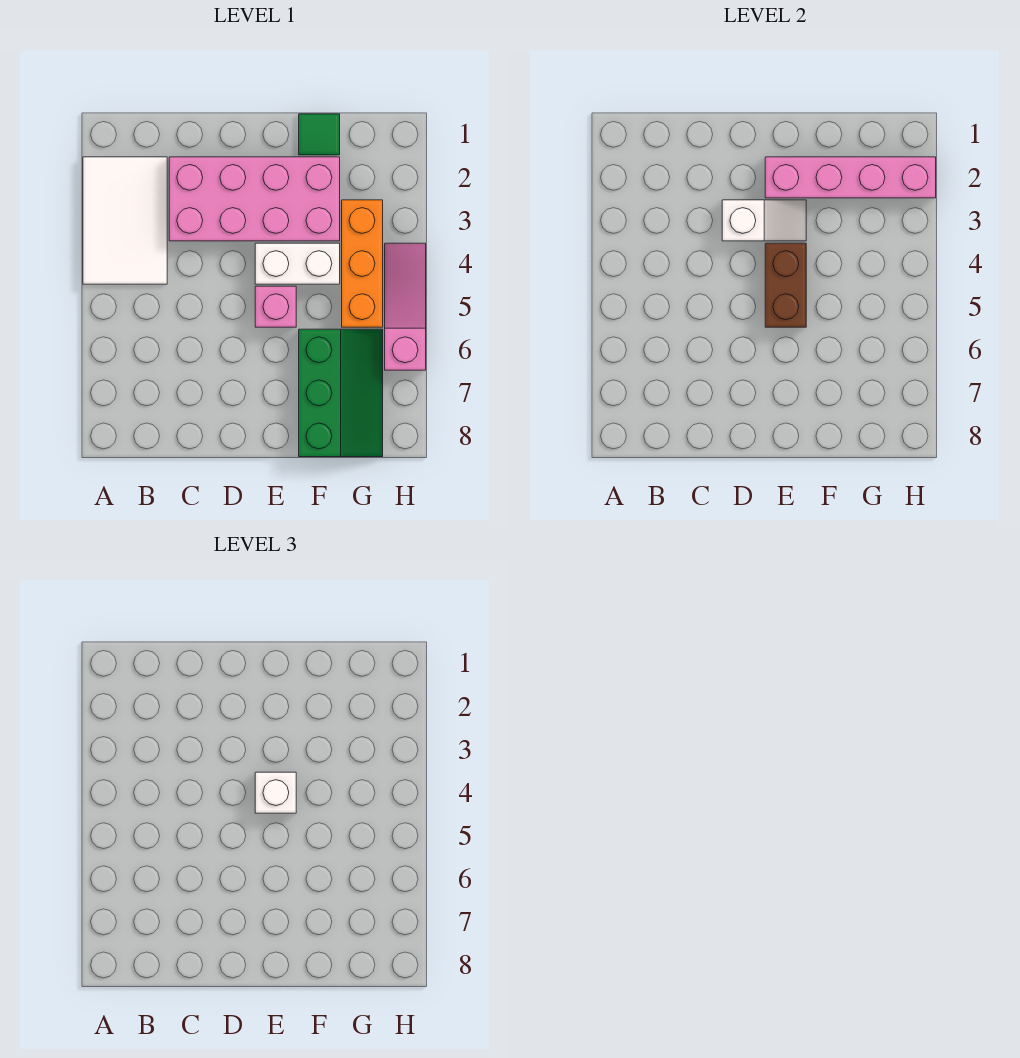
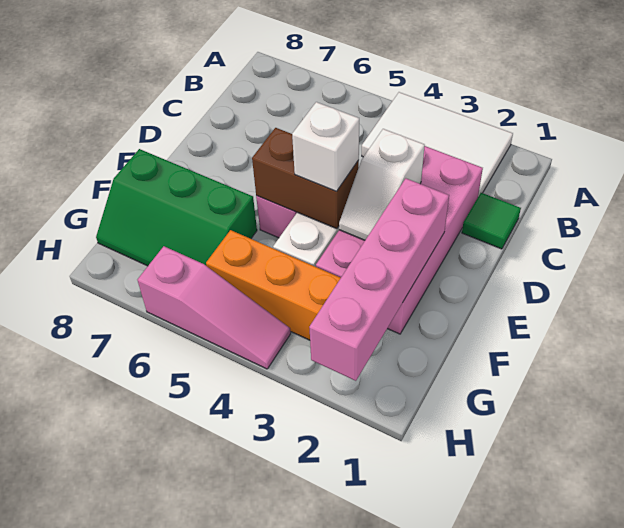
green tile F1 level 1 -> green tile C1 level 1

